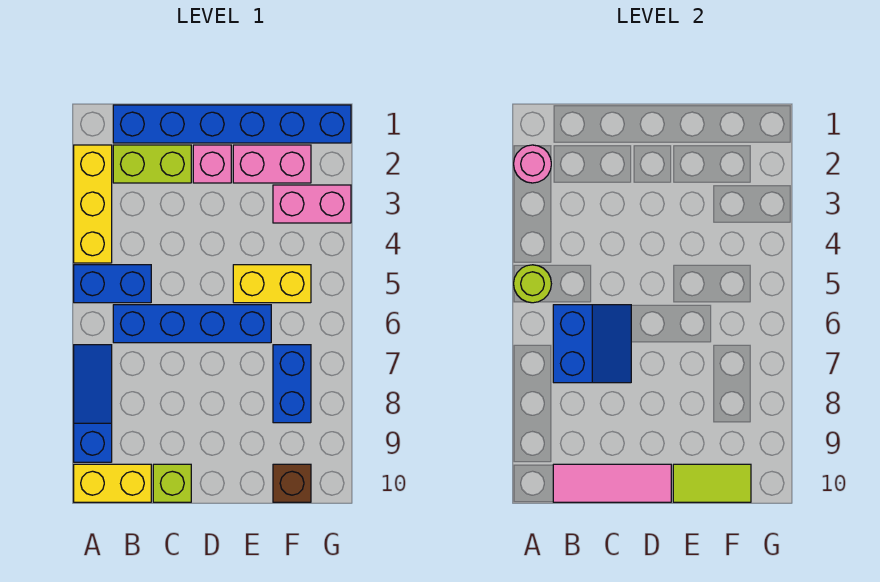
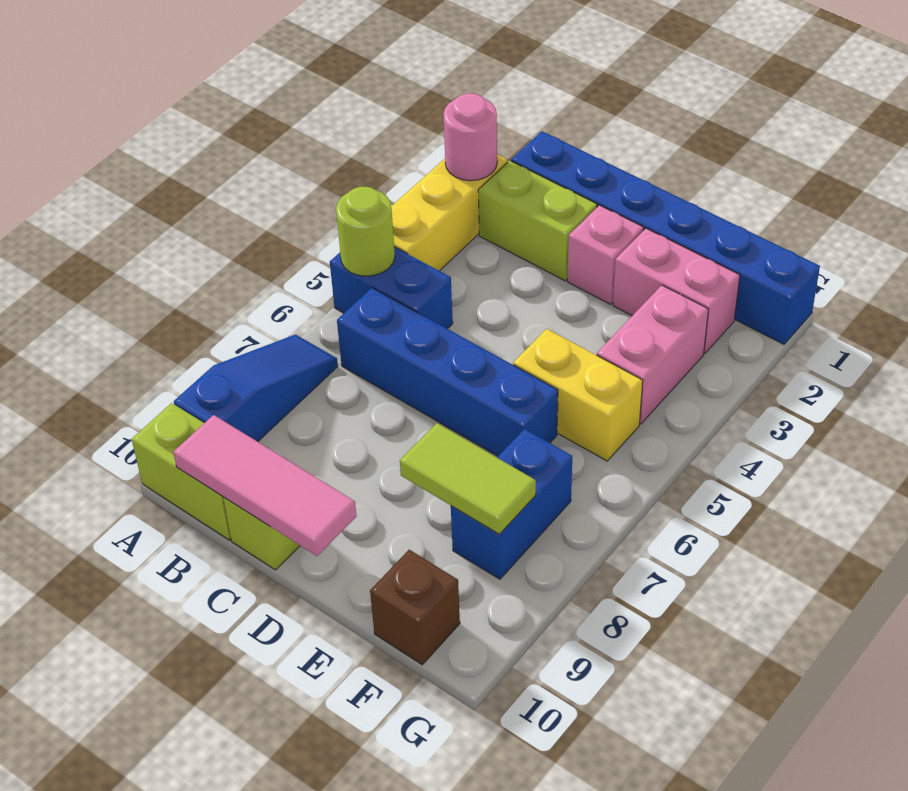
yellow brick A10:B10 level 1 -> lime brick A10:B10 level 1
blue slope B6:C7 level 2 top B -> none
lime tile E10:F10 level 2 -> lime tile E8:F8 level 2
pink brick F3:G3 level 1 -> pink brick F3:F4 level 1

